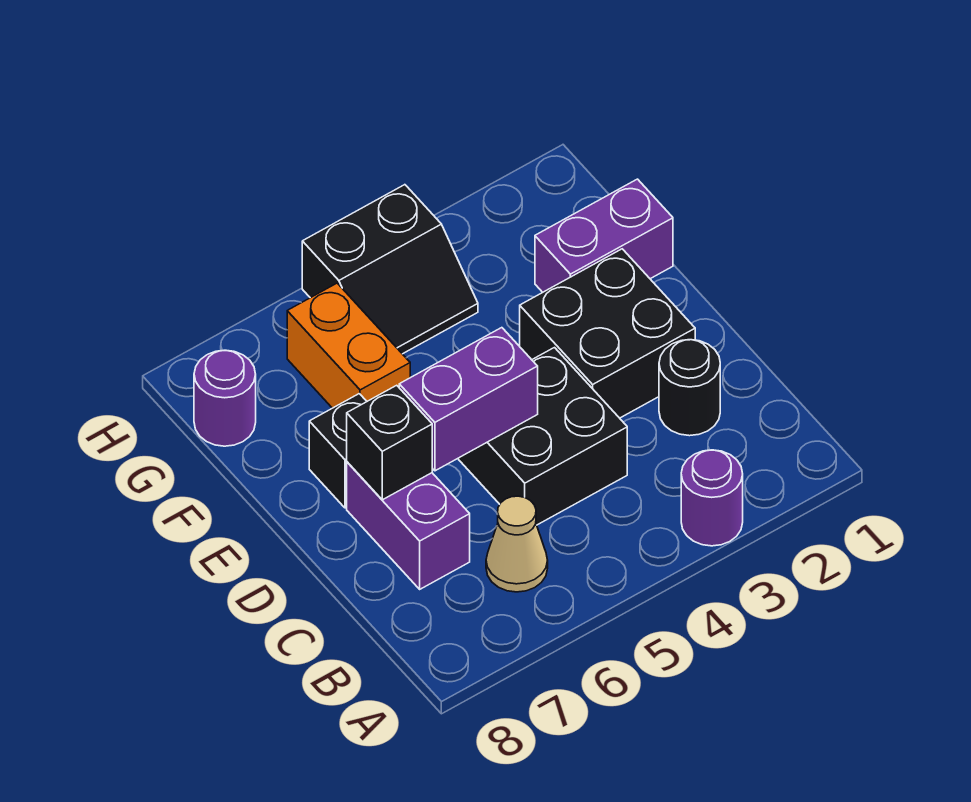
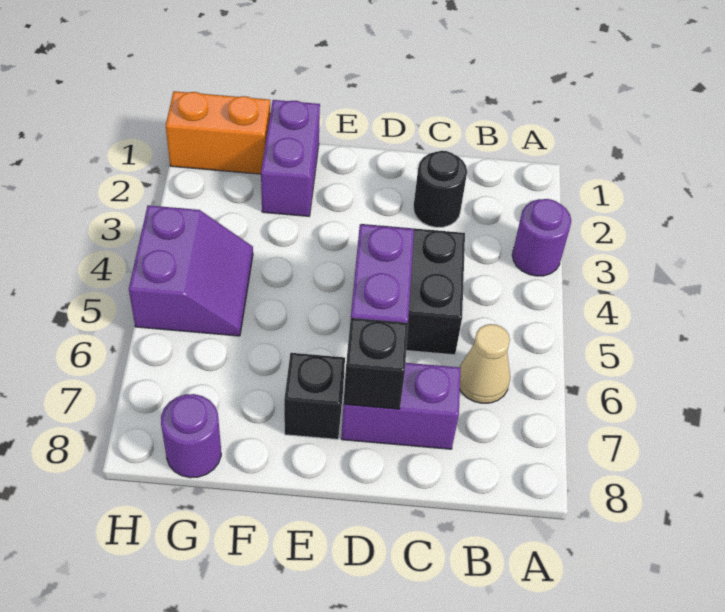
black brick D2:E3 level 1 -> none
orange brick F6:G6 level 1 -> orange brick G1:H1 level 1
black slope G4:H5 level 1 top H -> purple slope G4:H5 level 1 top H

